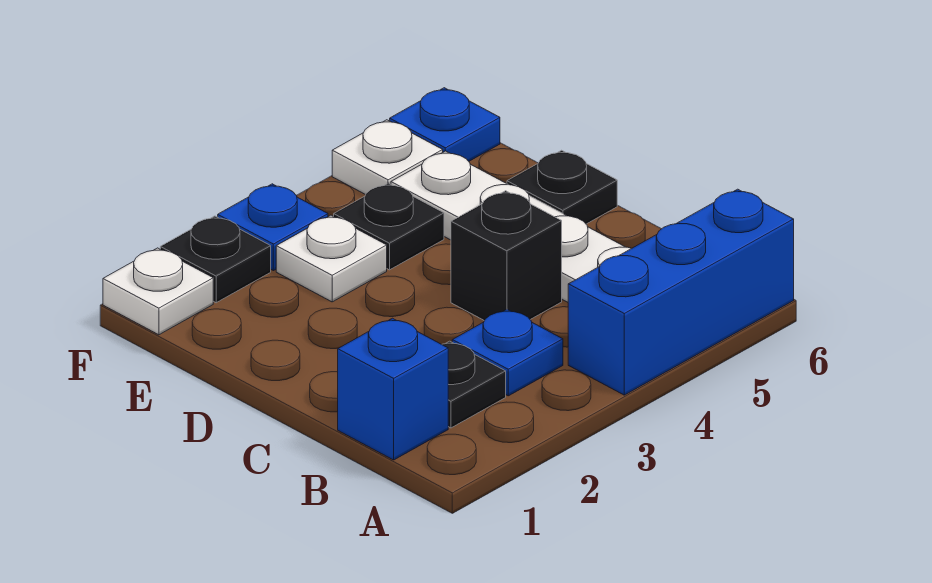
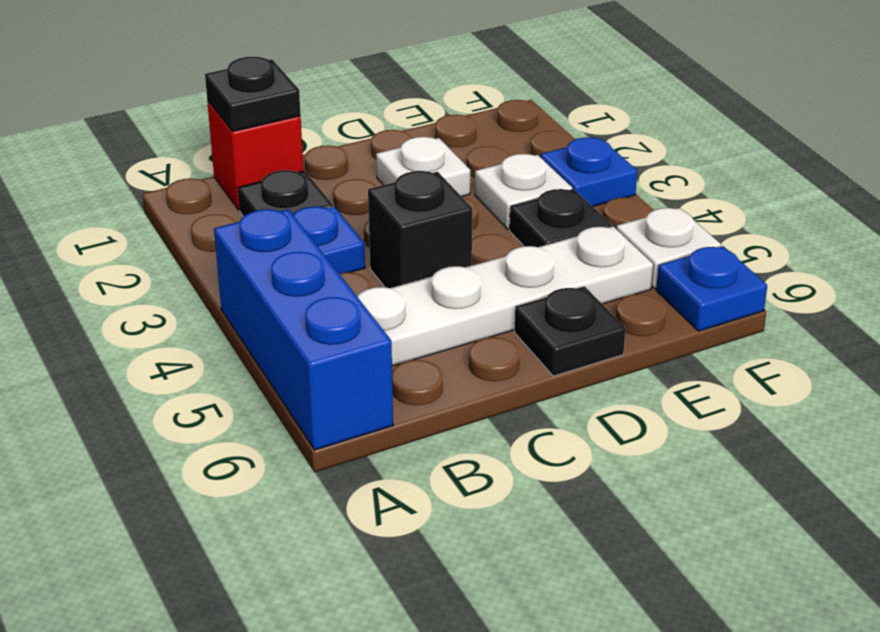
blue brick B1 level 1 -> red brick B1 level 1
white plate F1 level 1 -> white plate D2 level 1
black plate F2 level 1 -> black plate B1 level 2

